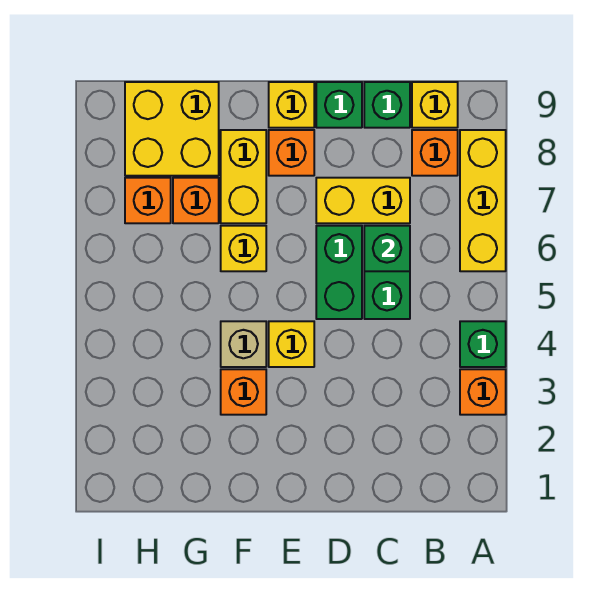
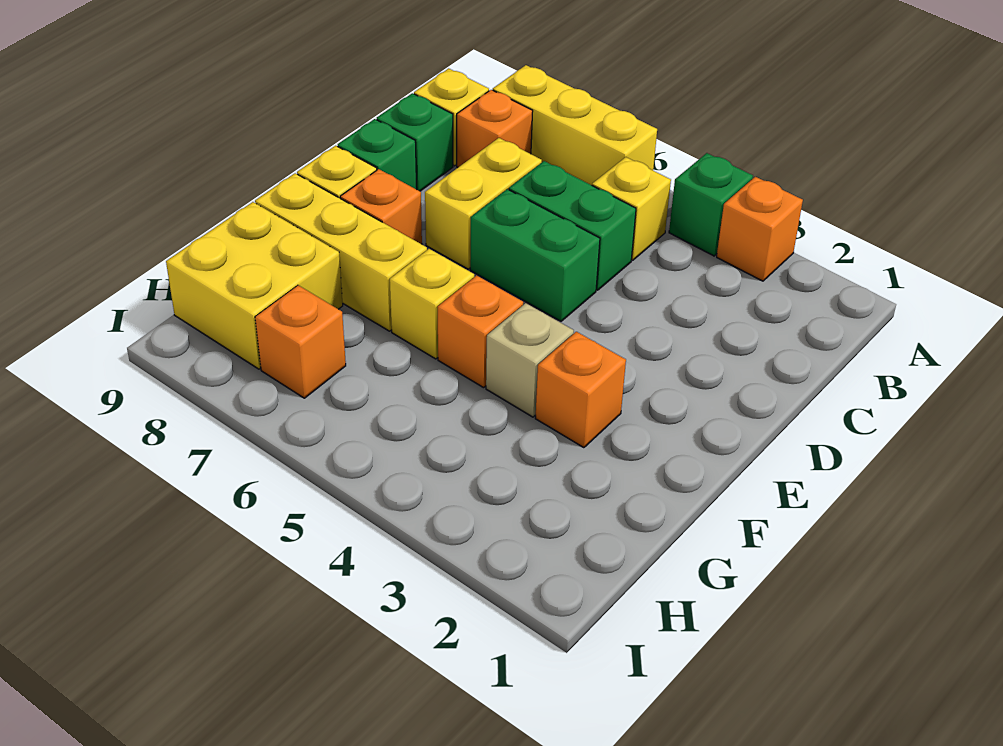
green brick C6 level 2 -> none
yellow brick E4 level 1 -> yellow brick B5 level 1
yellow brick F7:F8 level 1 -> yellow brick F7:F9 level 1
orange brick G7 level 1 -> orange brick F5 level 1

